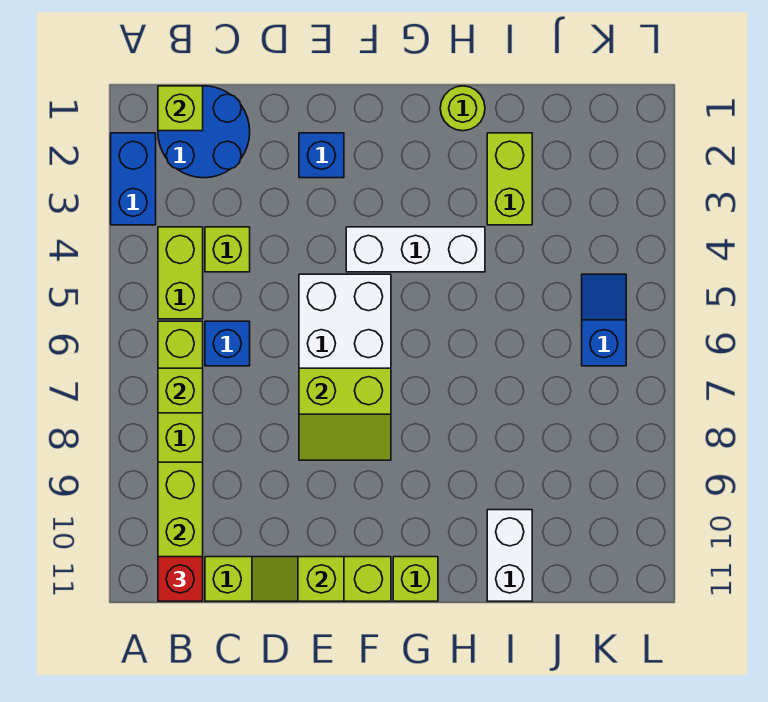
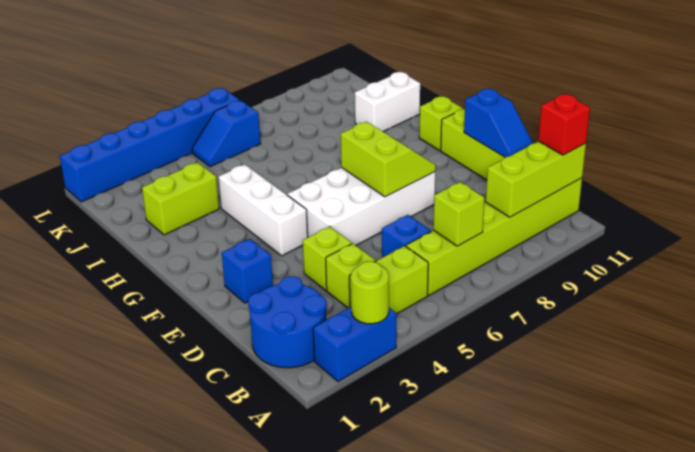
lime brick B1 level 2 -> lime brick D4 level 1
lime slope D11:E11 level 2 top E -> blue slope D11:E11 level 2 top E
lime round brick H1 level 1 -> lime round brick A3 level 2
none -> blue brick L1:L6 level 1

